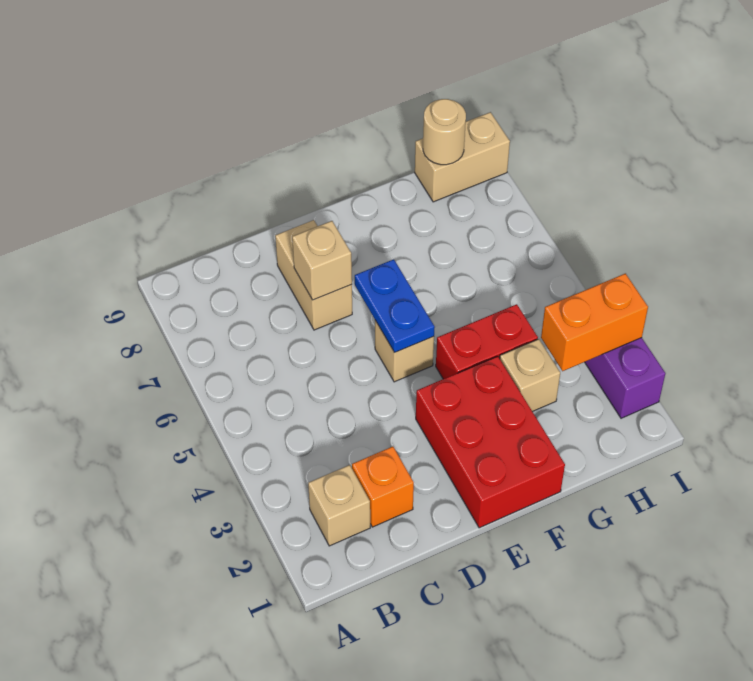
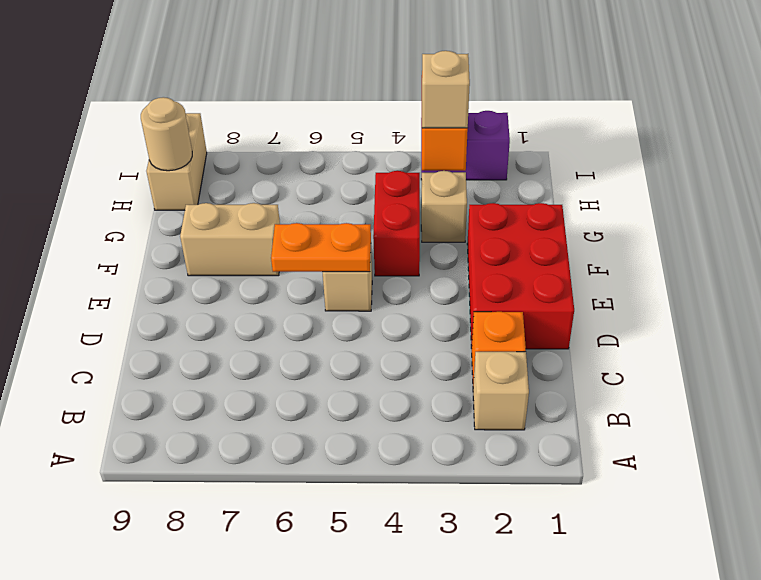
tan brick D7:D8 level 1 -> tan brick F7:F8 level 1
tan brick D7 level 2 -> tan brick H3 level 3
red brick E1:F3 level 1 -> red brick D1:F2 level 1
blue plate E5:E6 level 2 -> orange plate E5:E6 level 2

